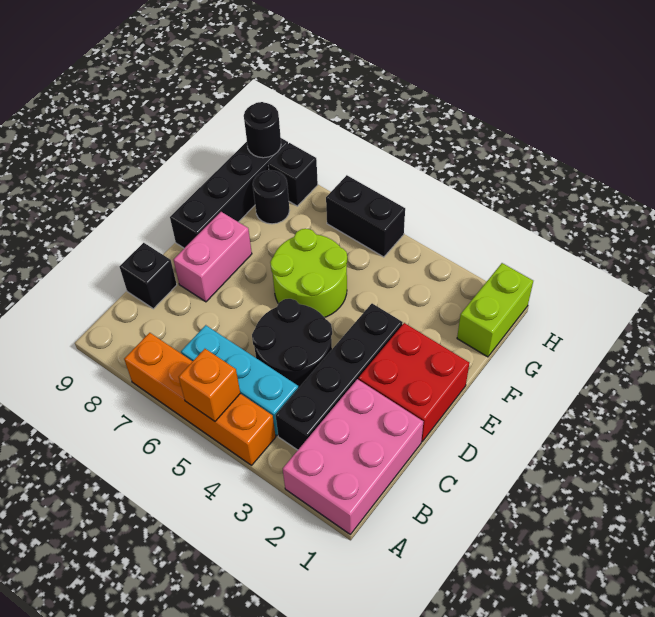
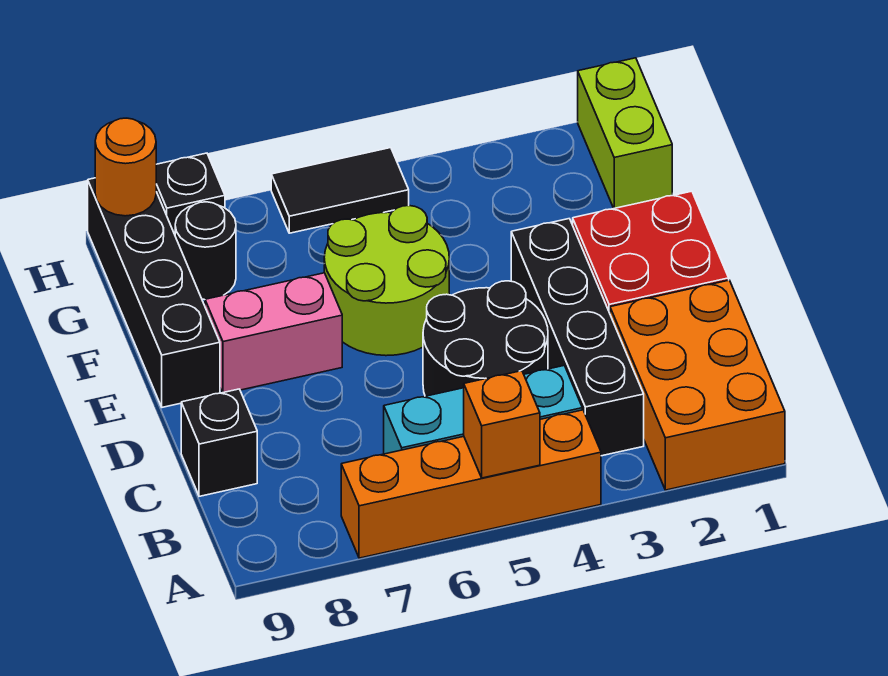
pink brick A1:C2 level 1 -> orange brick A1:C2 level 1
pink brick D8:E8 level 1 -> pink brick E7:E8 level 1
black brick H5:H6 level 1 -> black tile H5:H6 level 1
black round brick H9 level 2 -> orange round brick H9 level 2

